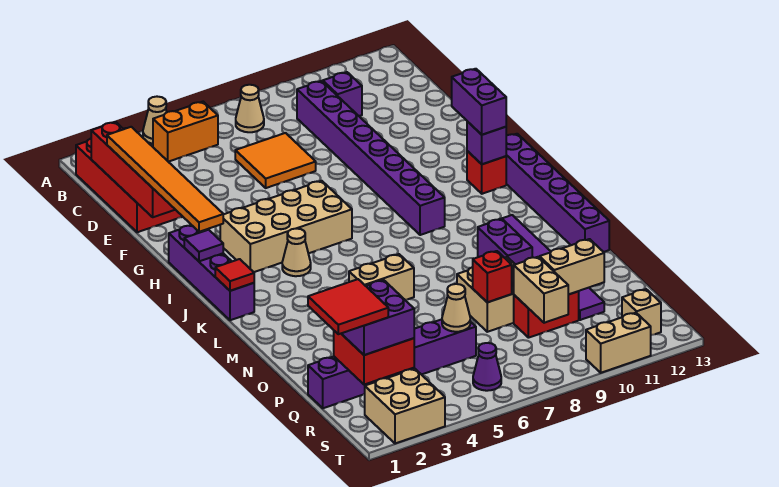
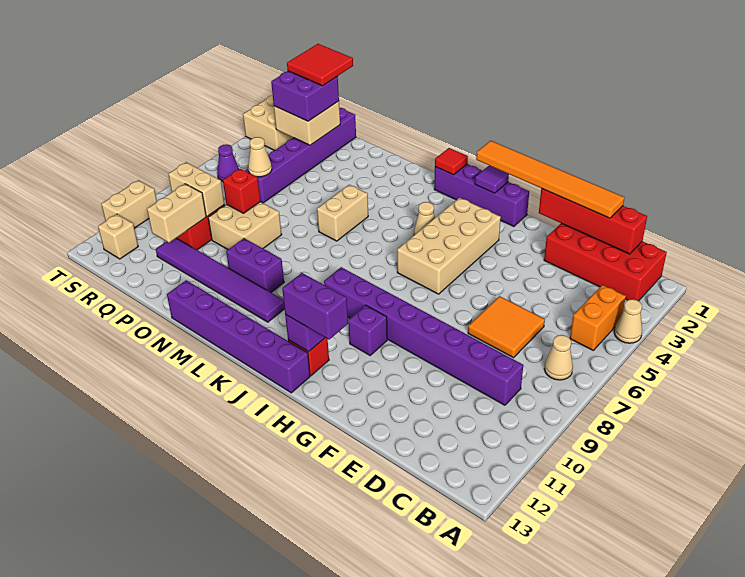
purple brick C10 level 1 -> purple brick H10 level 1
red brick Q2:R3 level 2 -> tan brick Q2:R3 level 2

